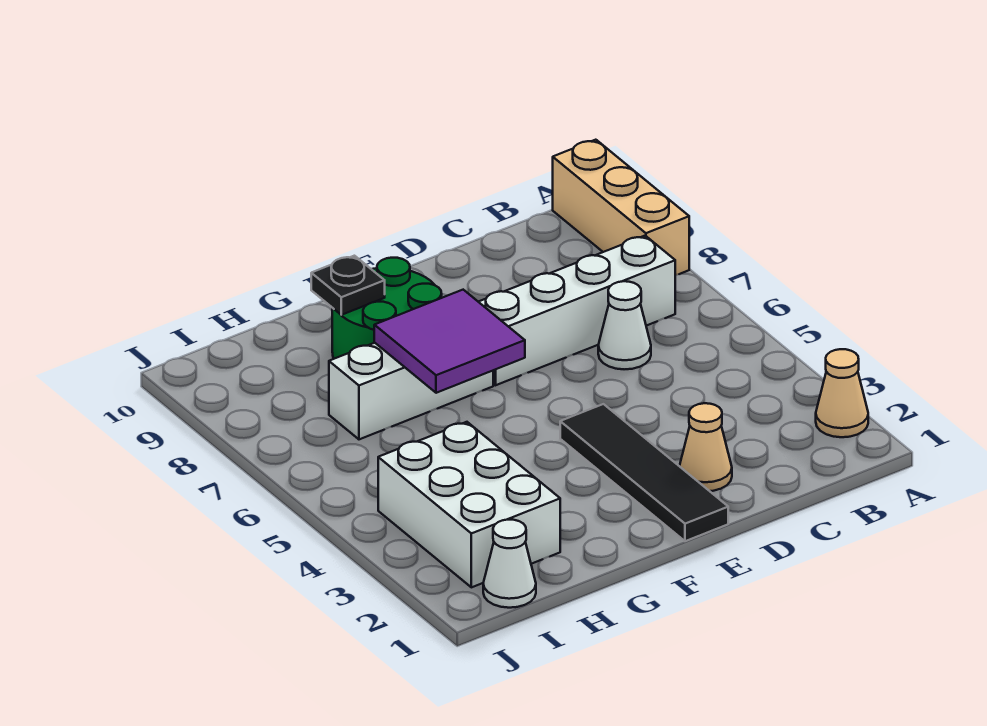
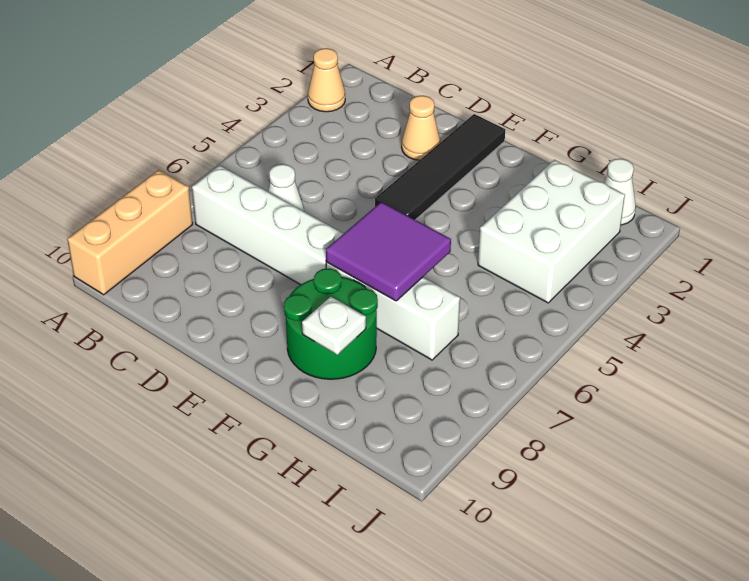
black plate G9 level 2 -> white plate G9 level 2

